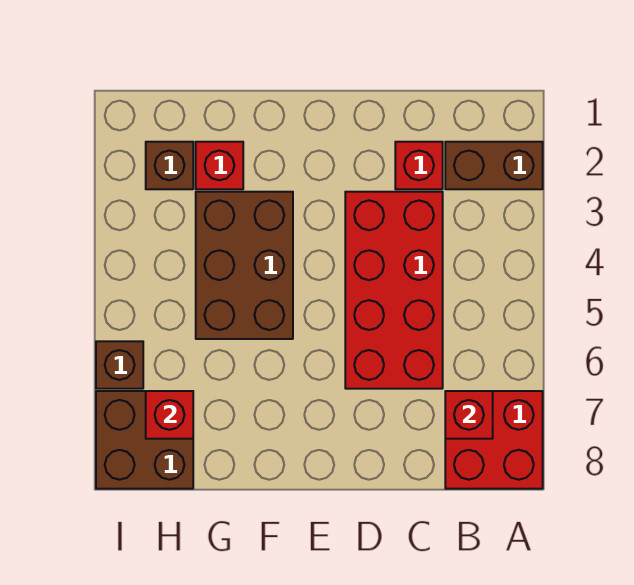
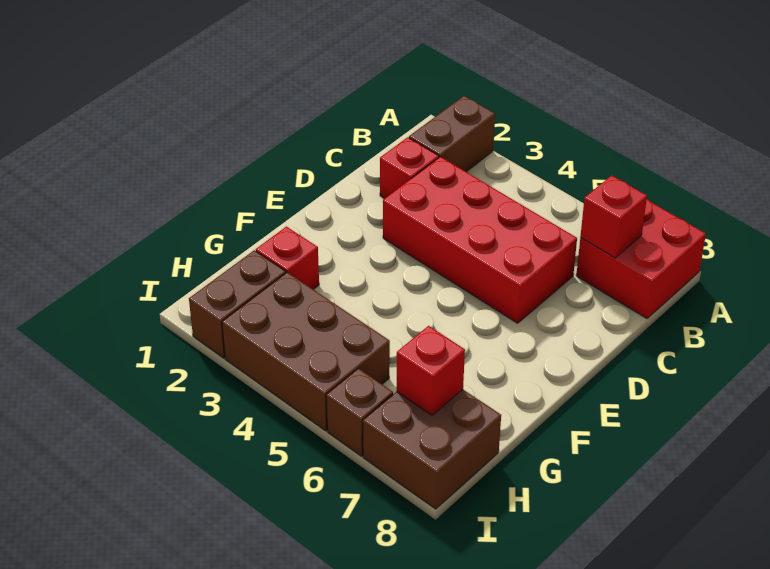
brown brick F3:G5 level 1 -> brown brick H3:I5 level 1
brown brick H2 level 1 -> brown brick H2:I2 level 1

